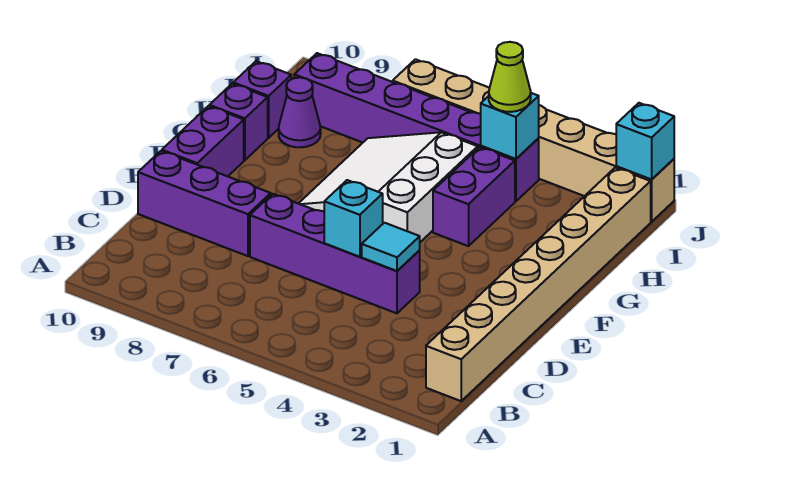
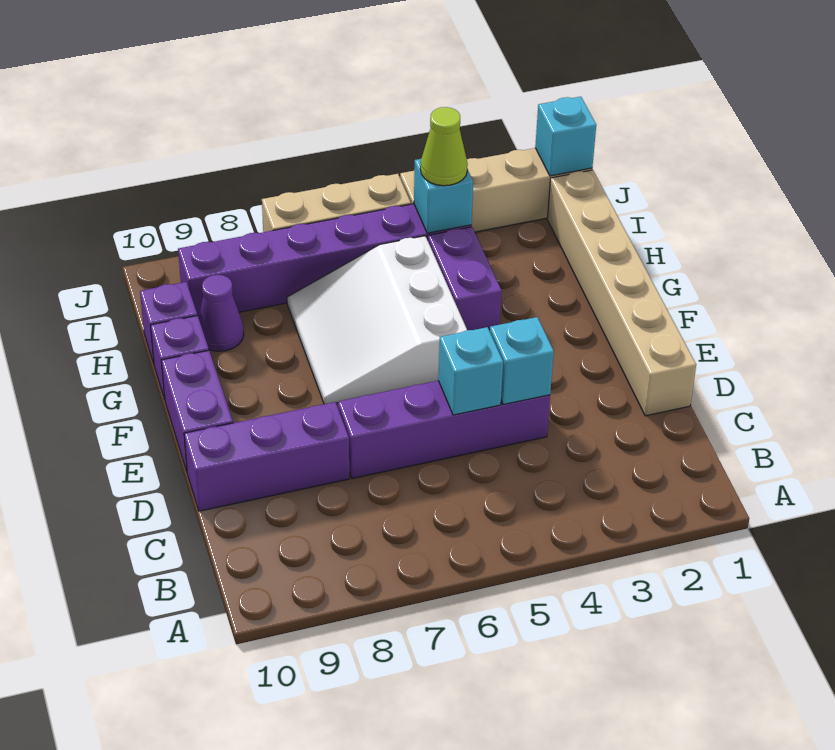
tan brick B1:I1 level 1 -> tan brick D1:I1 level 1
cyan tile D4 level 2 -> cyan brick D4 level 2

